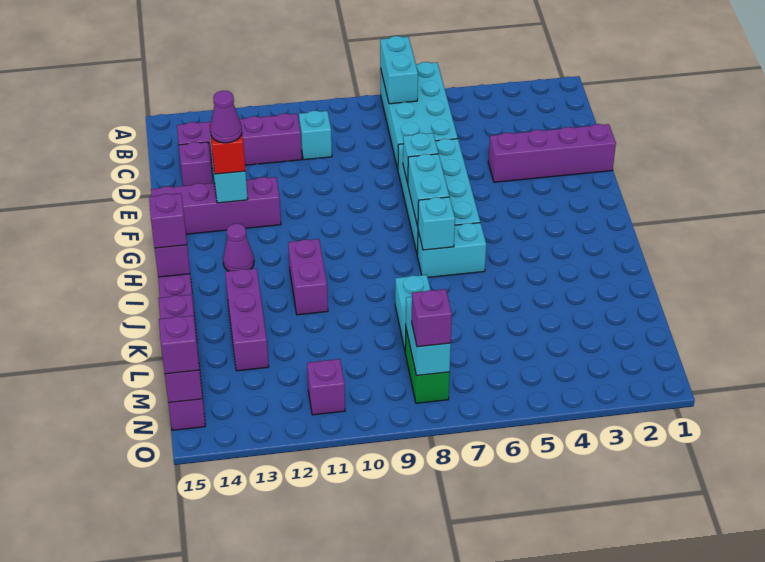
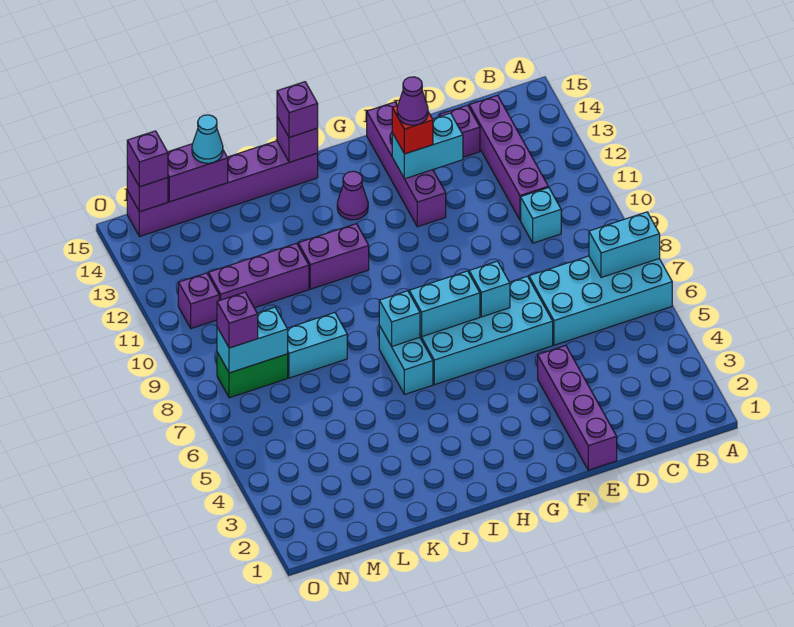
purple brick J13:L13 level 1 -> purple brick K11:M11 level 1
none -> cyan cone L15 level 3

